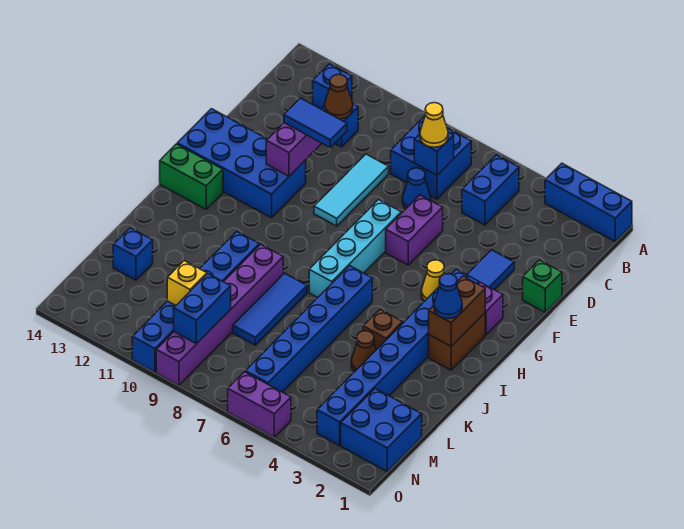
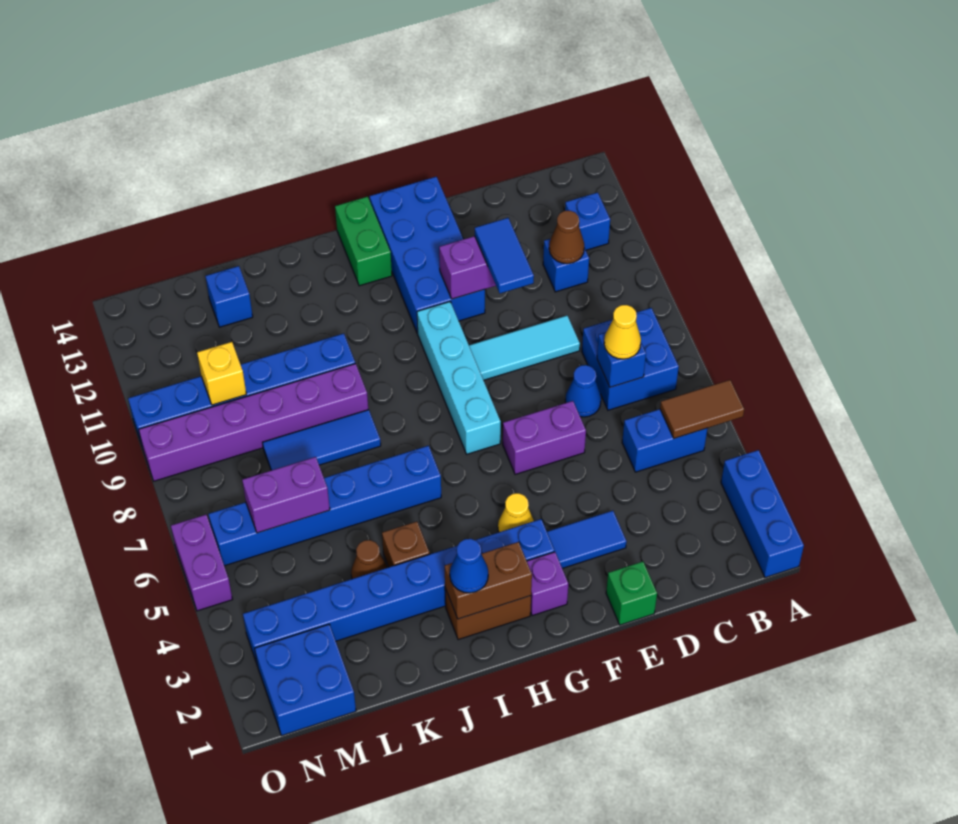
none -> brown tile A5:B5 level 2
cyan brick F7:I7 level 1 -> cyan brick G7:G10 level 1
none -> purple brick L6:M6 level 2
blue brick M9:N9 level 2 -> none

